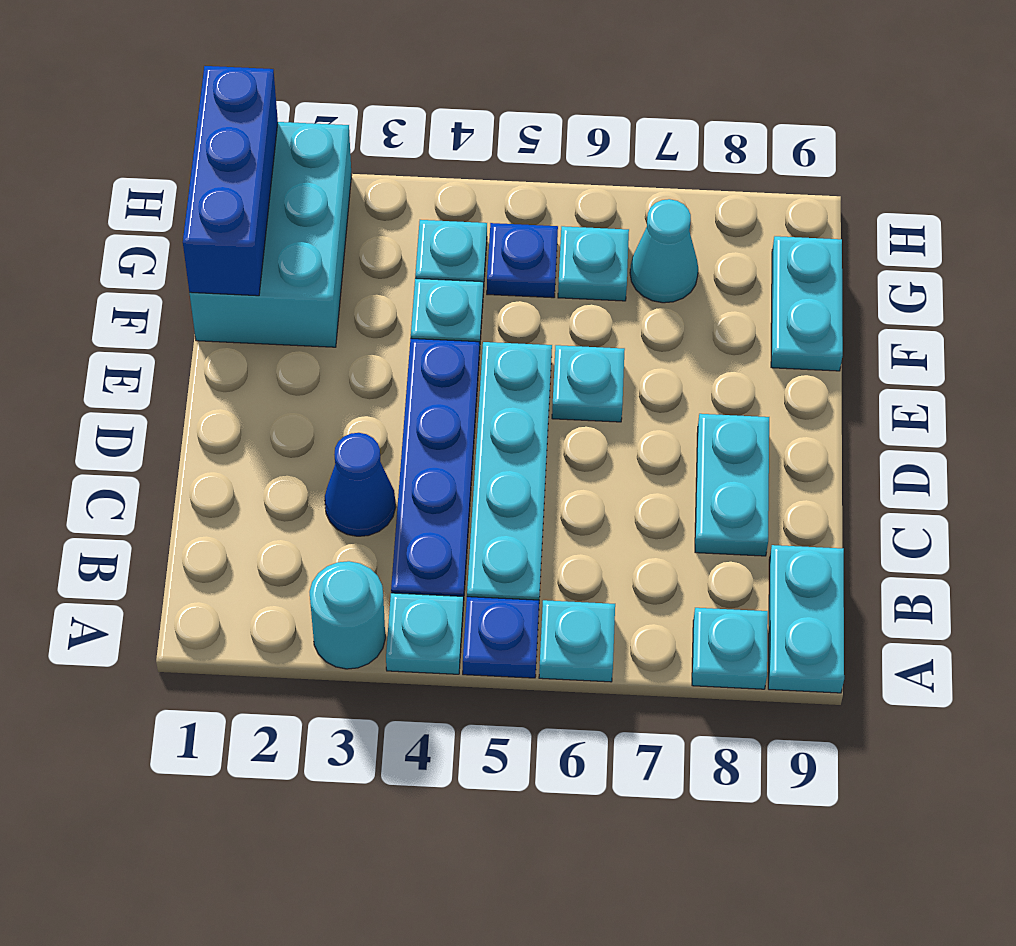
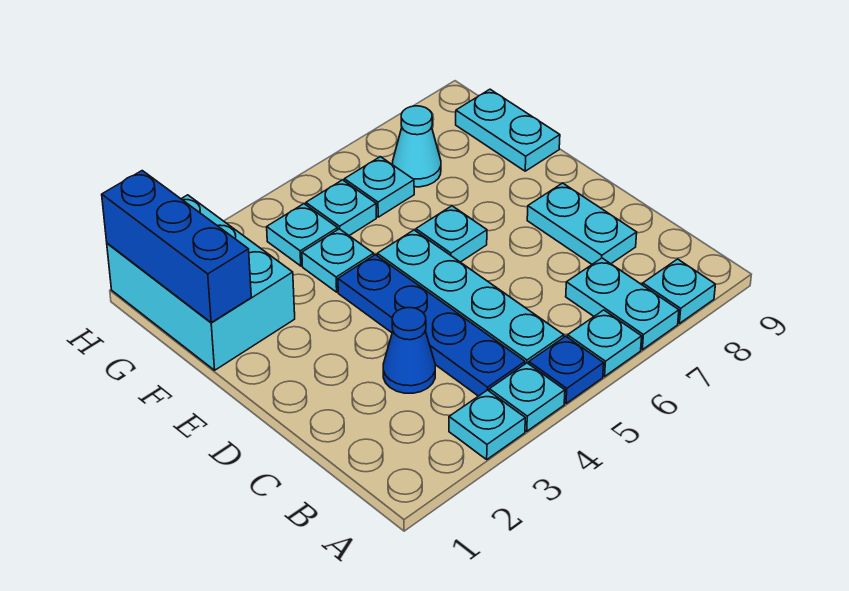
cyan round brick A3 level 1 -> cyan plate A3 level 1
cyan plate A9:B9 level 1 -> cyan plate A7:B7 level 1
blue plate G5 level 1 -> cyan plate G5 level 1

